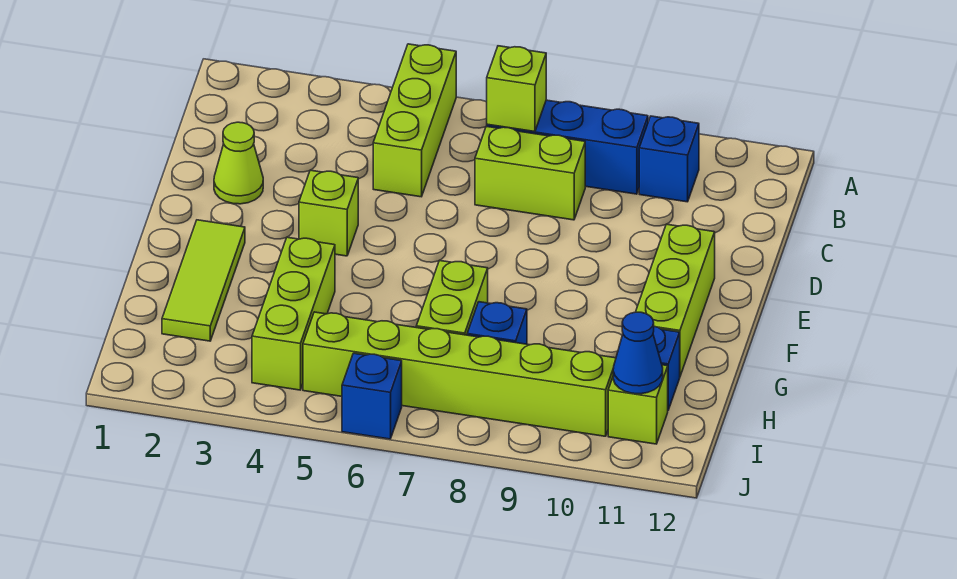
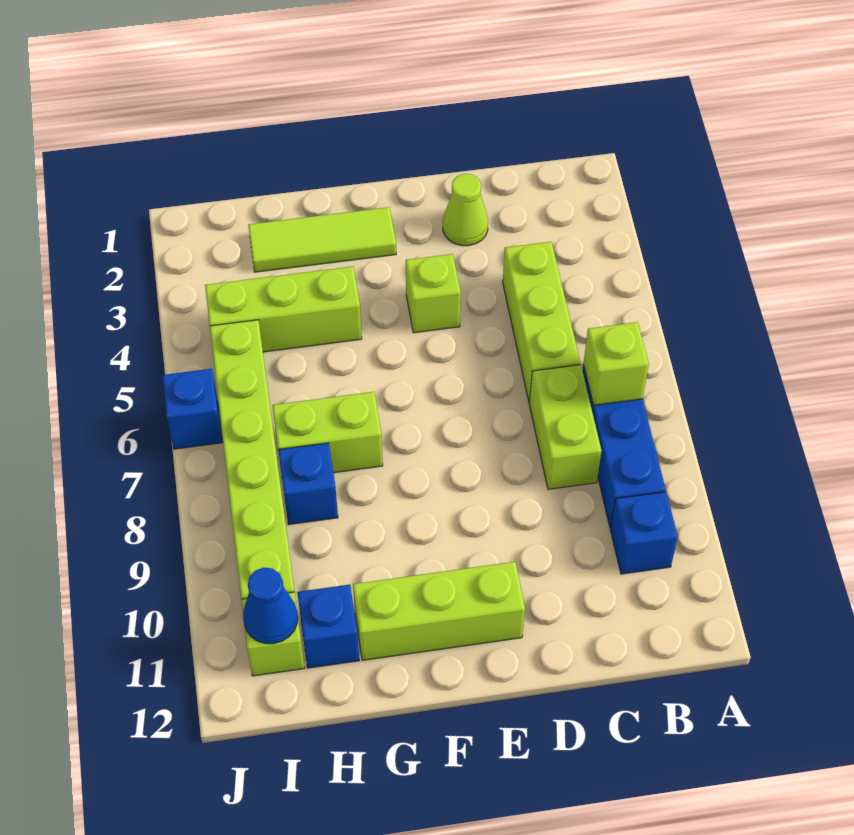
lime brick A5:C5 level 1 -> lime brick C4:C6 level 1

